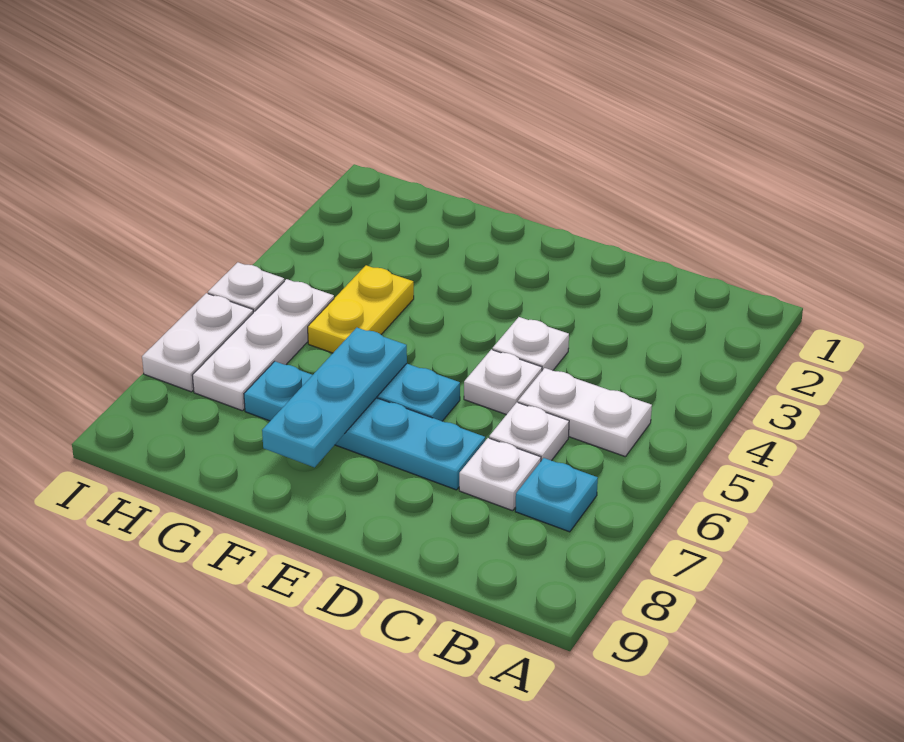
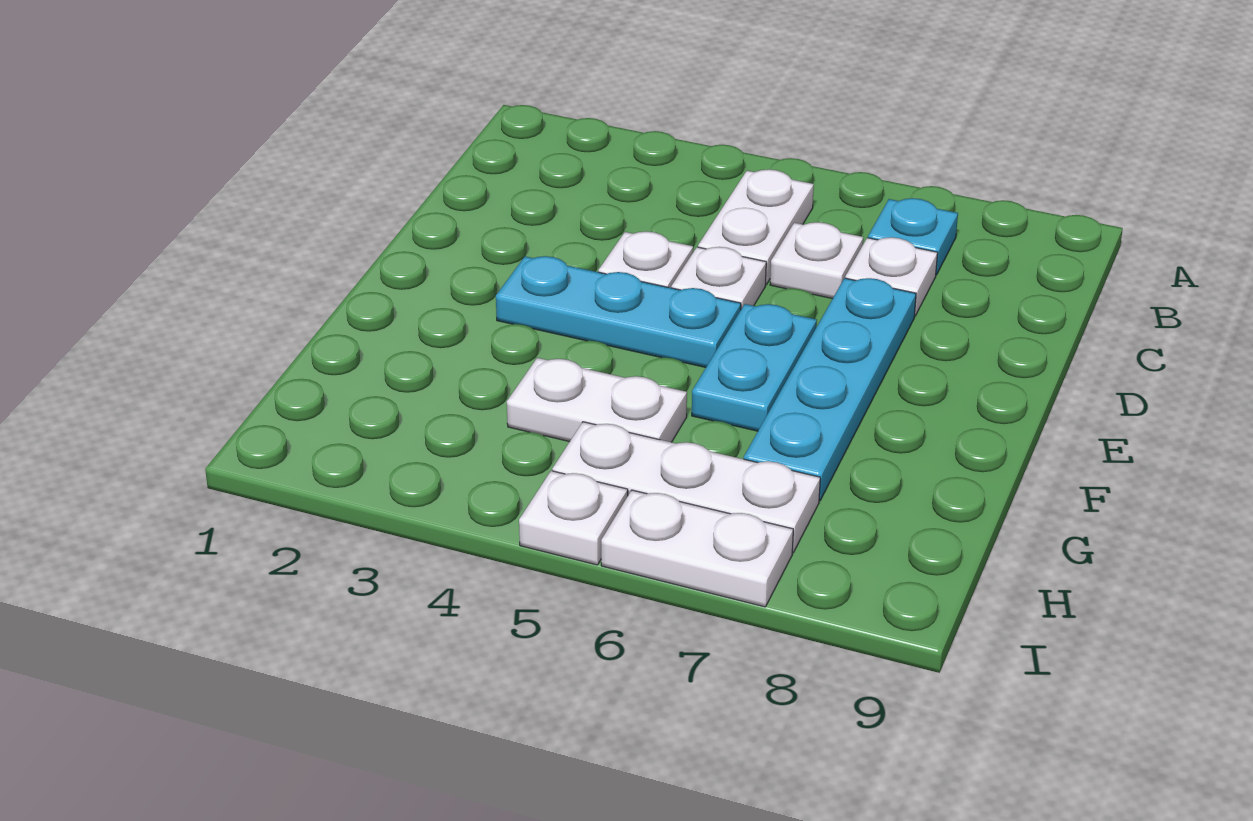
cyan plate F6:F8 level 2 -> cyan plate E3:E5 level 1
yellow plate G4:G5 level 1 -> white plate G4:G5 level 1

